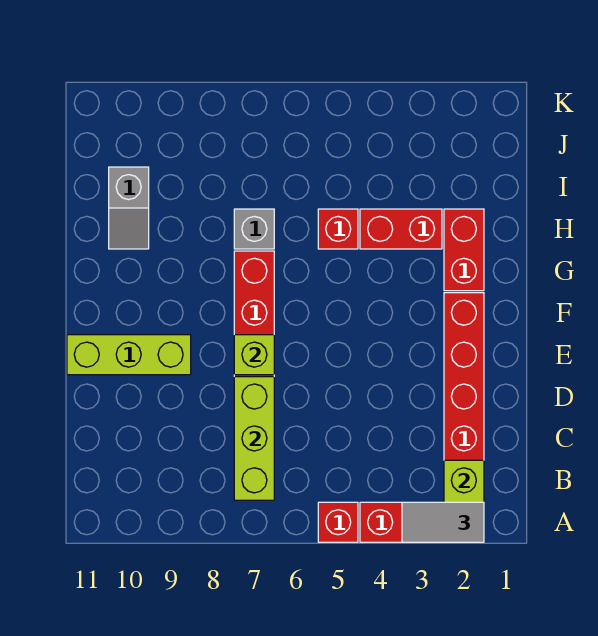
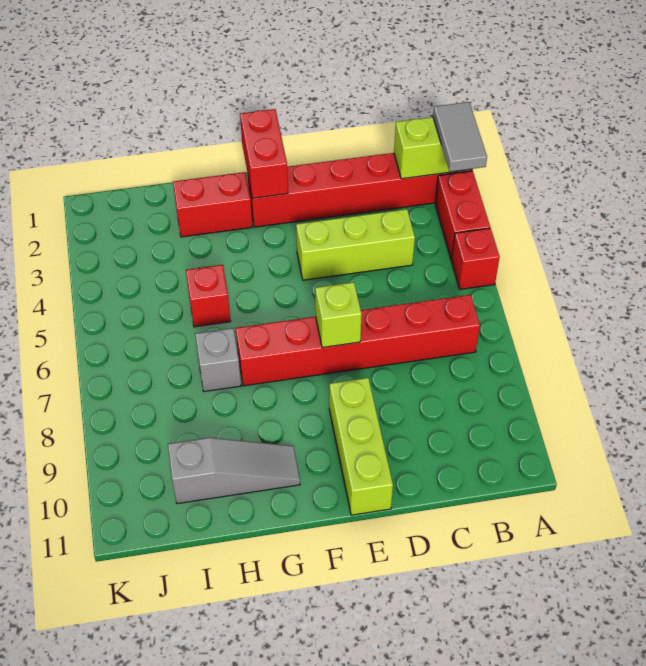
lime brick B7:D7 level 2 -> lime brick C4:E4 level 1
red brick H3:H4 level 1 -> red brick F1:F2 level 2
grey slope H10:I10 level 1 top I -> grey slope G10:I10 level 1 top I

